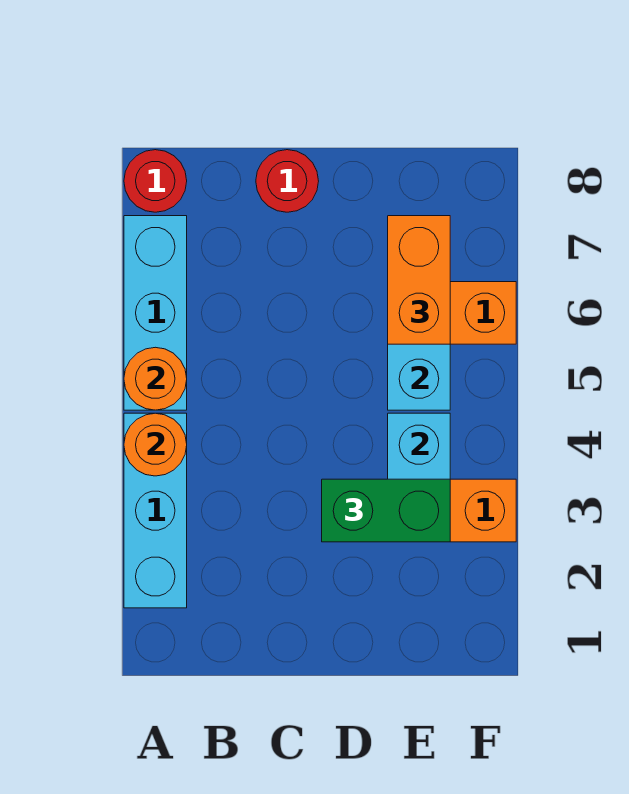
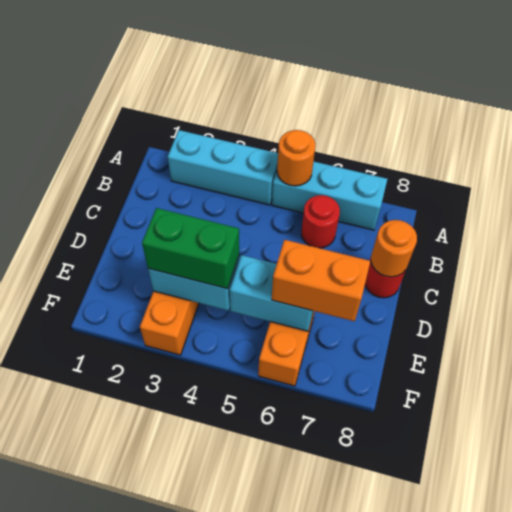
orange round brick A4 level 2 -> orange round brick C8 level 2
red round brick A8 level 1 -> red round brick B6 level 1
green brick D3:E3 level 3 -> green brick E3:E4 level 3

